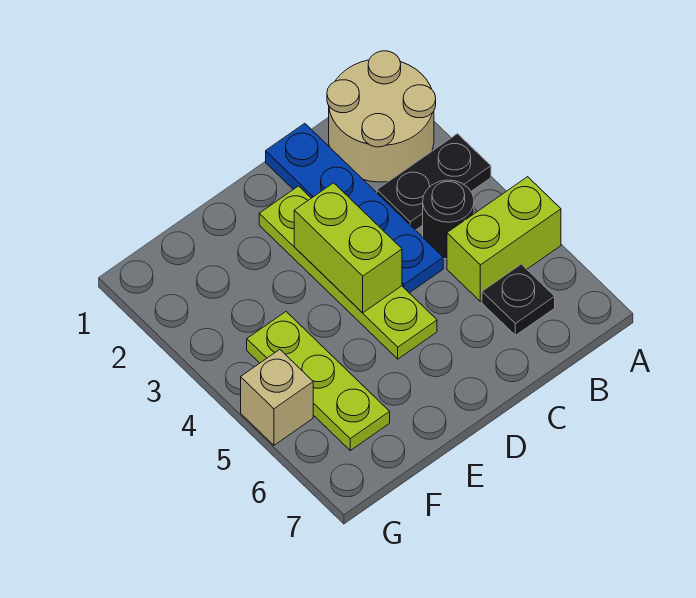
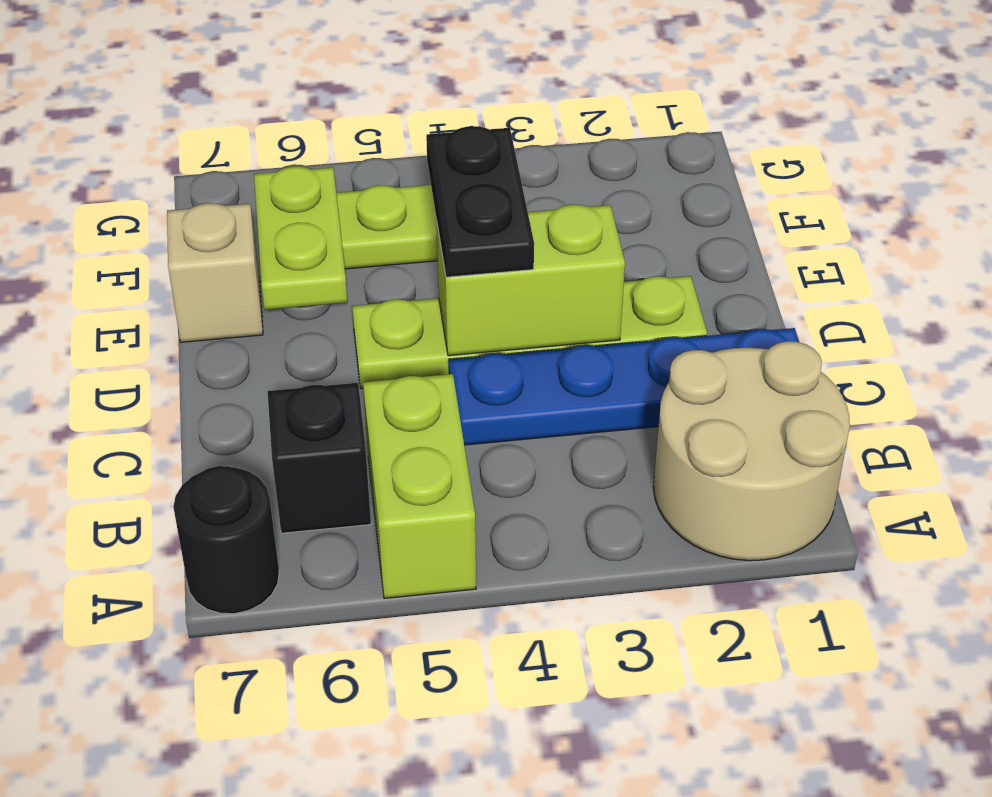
black plate A3:B3 level 1 -> black plate D4:E4 level 3
black round brick B4 level 1 -> black round brick A7 level 1
black plate B6 level 1 -> black brick B6 level 1
none -> lime plate E6:F6 level 2
tan brick G5 level 1 -> tan brick E7 level 1

